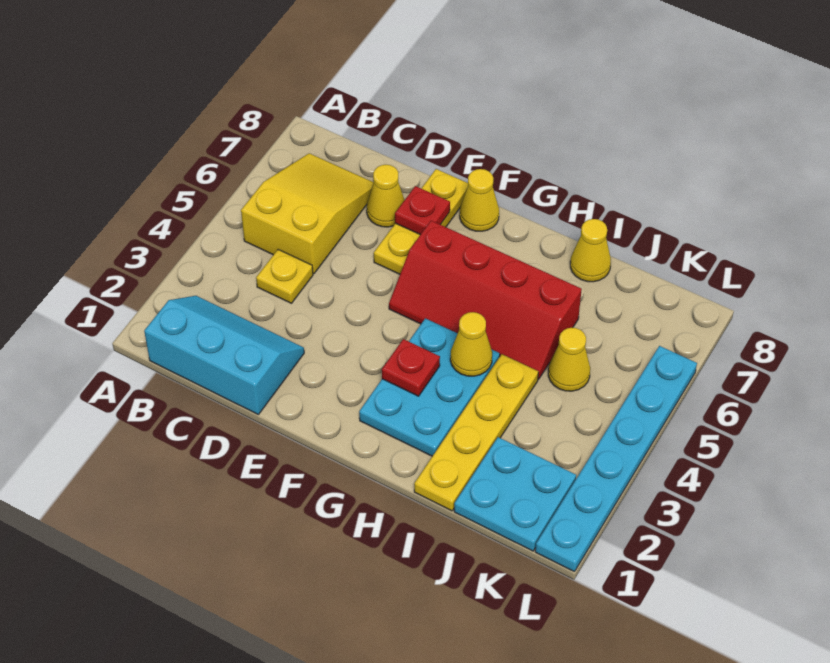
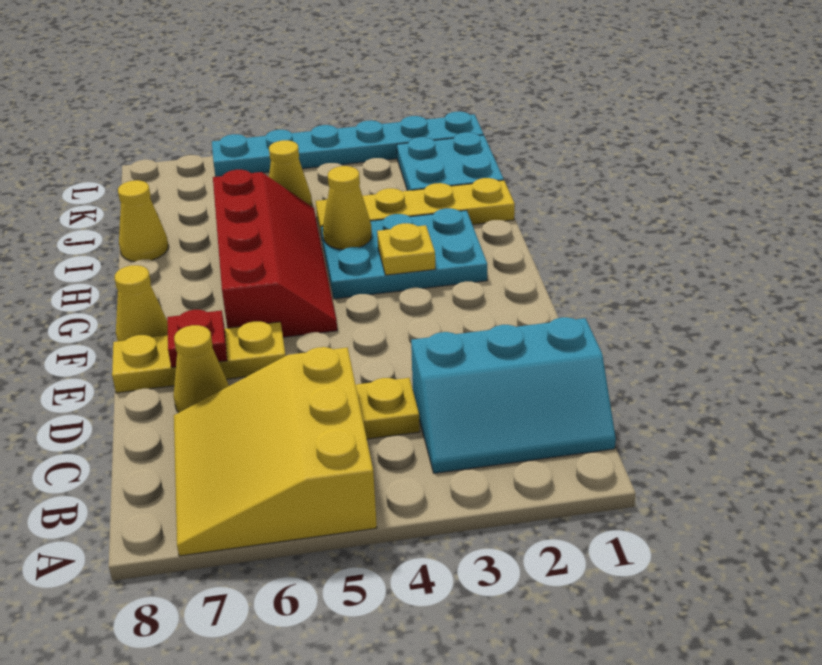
cyan slope B1:D2 level 1 top 1 -> cyan slope B1:C3 level 1 top C
yellow slope B5:C7 level 1 top 5 -> yellow slope A5:C7 level 1 top 5
red plate G3 level 2 -> yellow plate G3 level 2

